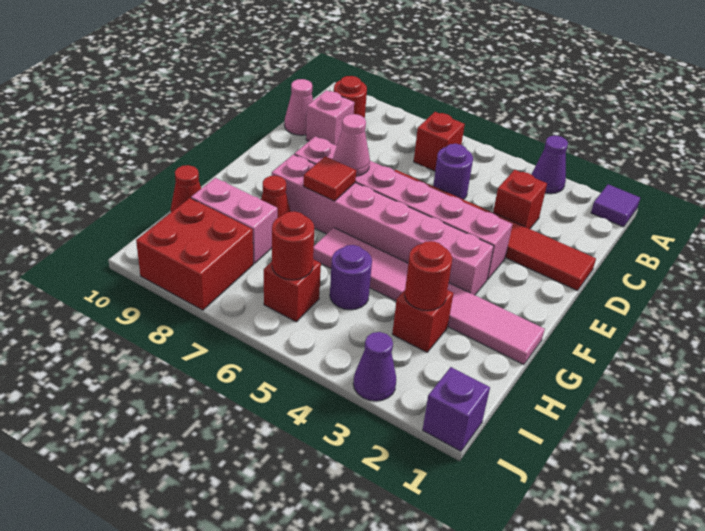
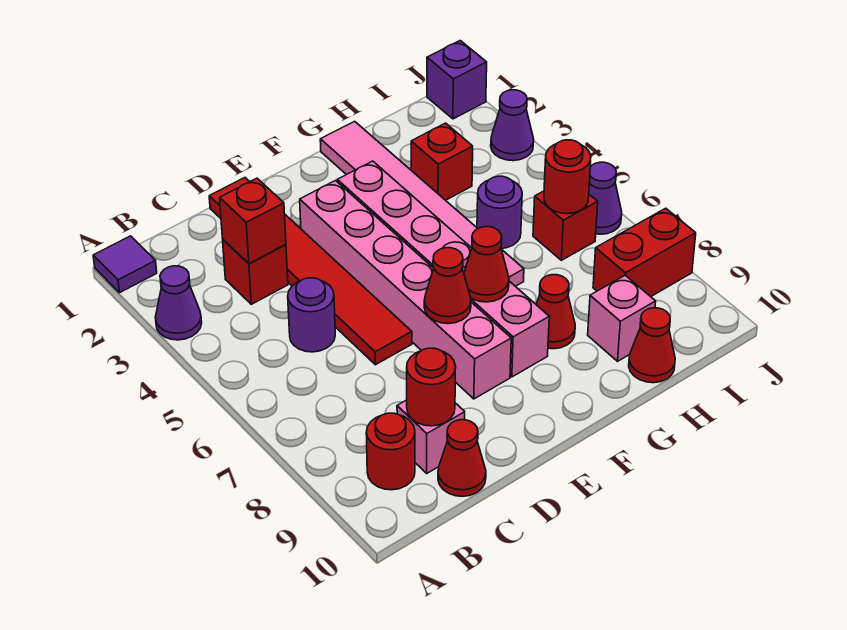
red brick B6 level 1 -> red brick C3 level 2
pink cone C10 level 1 -> red cone C10 level 1
pink cone E7 level 2 -> red cone E7 level 2
red tile F7 level 2 -> red cone F7 level 2
red round brick H3 level 2 -> red round brick C9 level 2
pink brick H8:H9 level 1 -> pink brick H9 level 1
red brick I8:J9 level 1 -> red brick I8:J8 level 1
none -> purple cone J6 level 1

